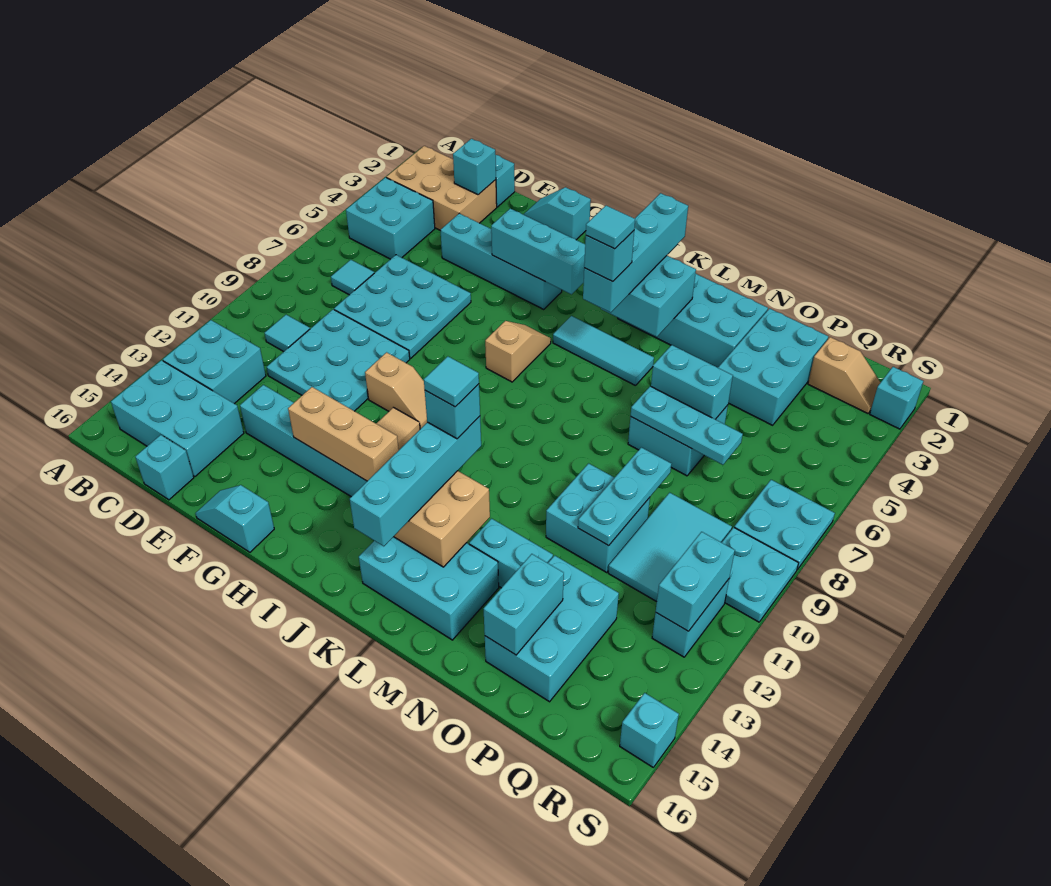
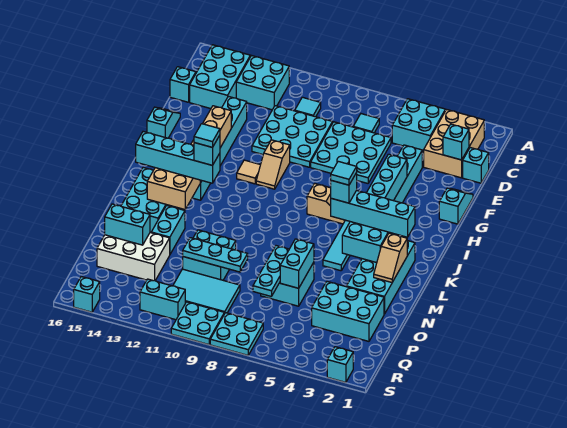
cyan brick O13:P15 level 1 -> white brick O13:P15 level 1
tan slope Q2:R2 level 1 top Q -> tan slope L2:M2 level 2 top L
cyan brick R11:R12 level 2 -> none

